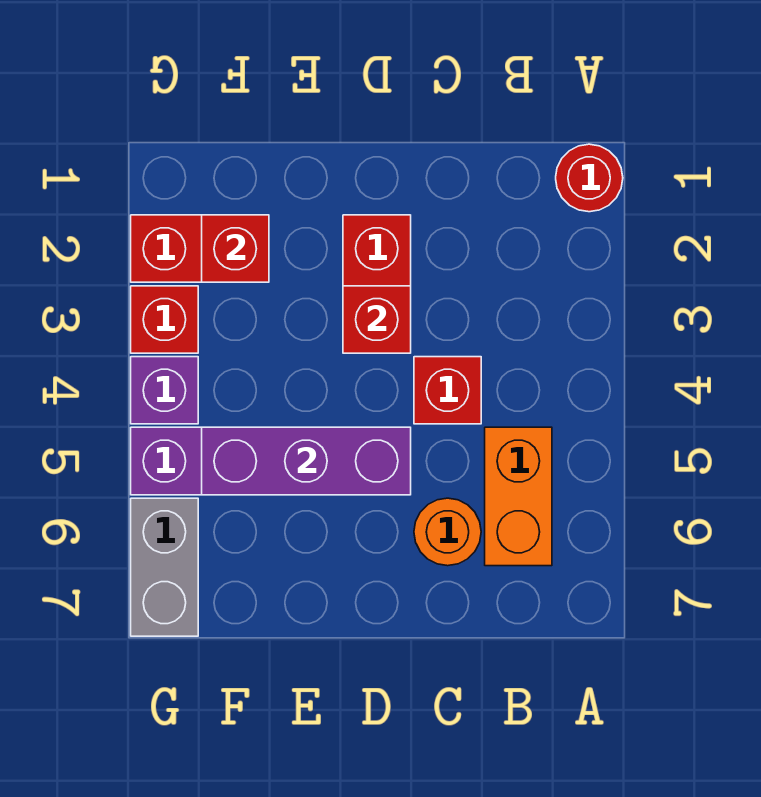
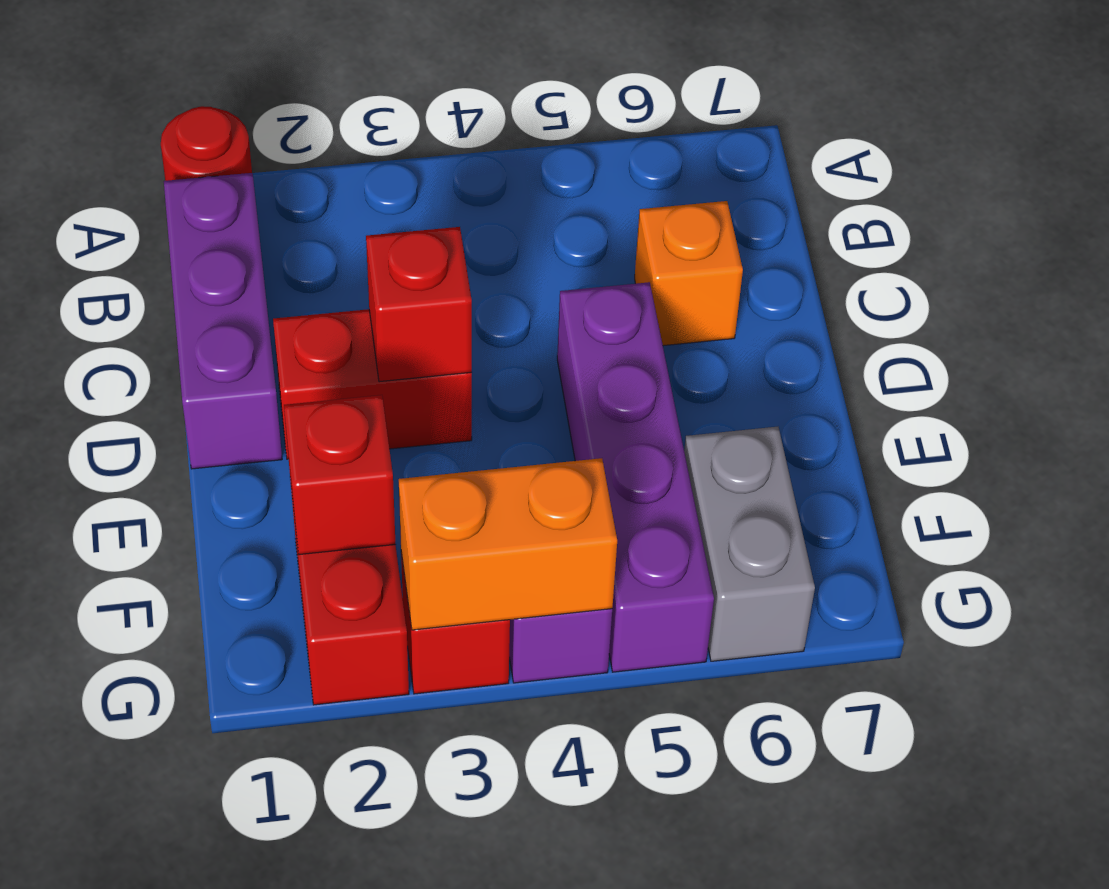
orange brick B5:B6 level 1 -> orange brick G3:G4 level 2
red brick C4 level 1 -> none
orange round brick C6 level 1 -> orange brick C6 level 1
purple brick D5:F5 level 2 -> purple brick B1:D1 level 1
grey brick G6:G7 level 1 -> grey brick F6:G6 level 1

